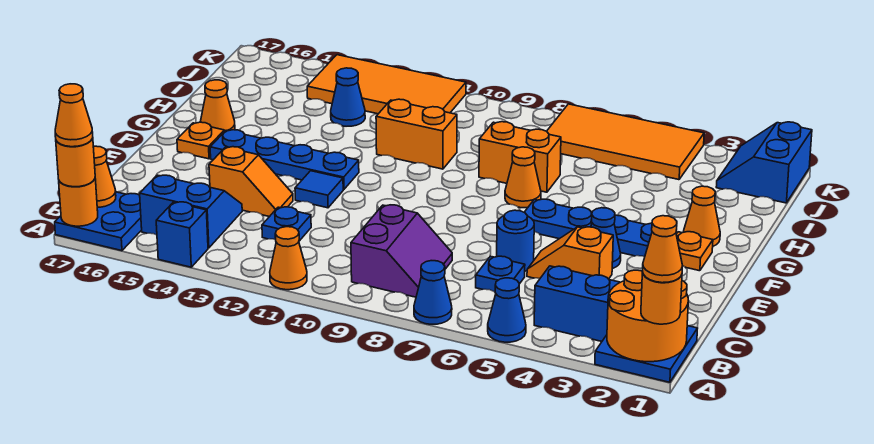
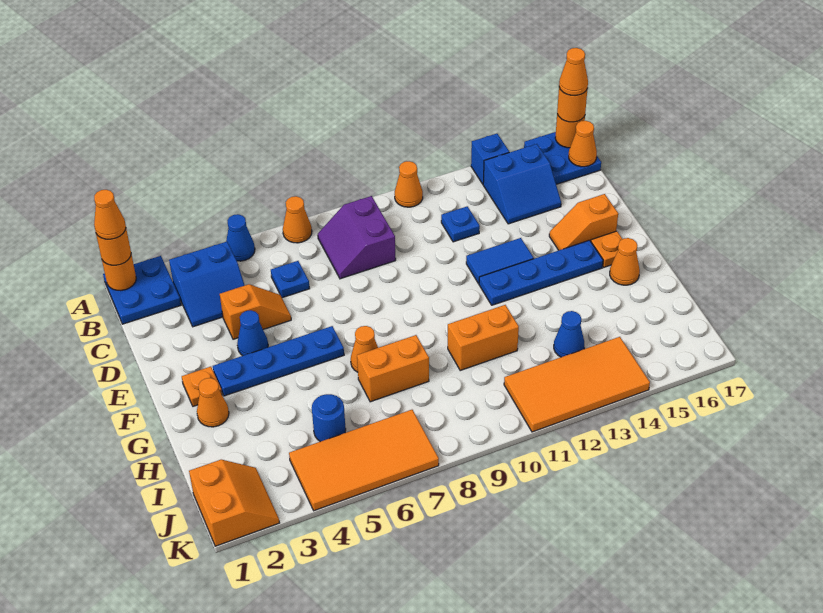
orange round brick A1:B2 level 2 -> orange round brick A1 level 2
blue cone A7 level 1 -> orange cone A7 level 1
blue round brick D6 level 1 -> blue round brick I5 level 1
orange slope D13:D14 level 1 top 14 -> orange slope E15:E16 level 1 top 16
blue tile E12 level 1 -> blue tile E12:E13 level 1
blue slope J1:K2 level 1 top 1 -> orange slope J1:K2 level 1 top 1

